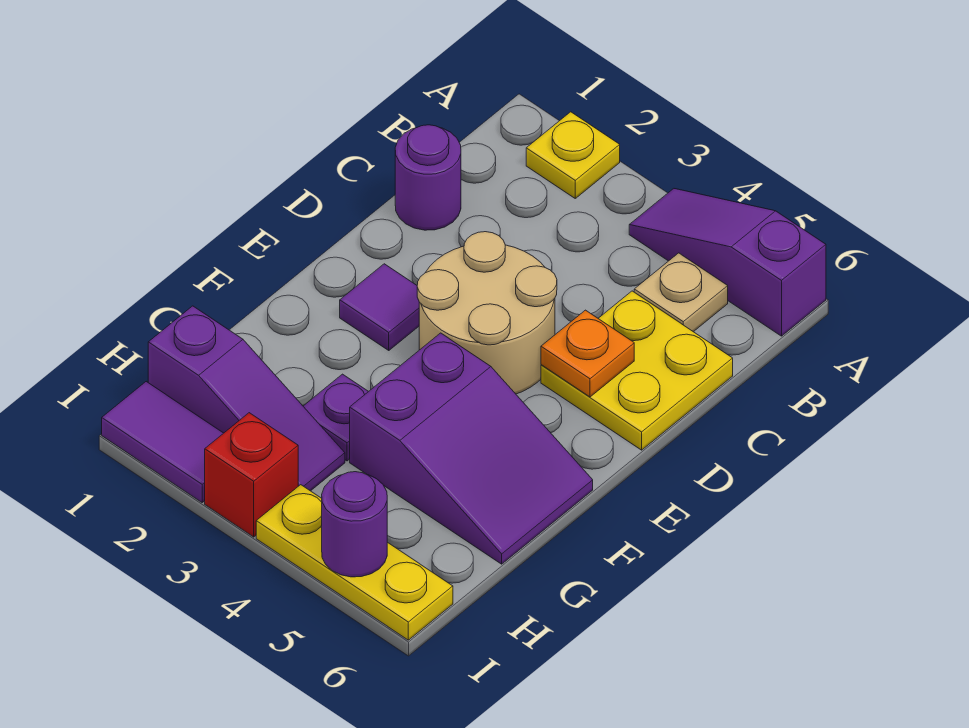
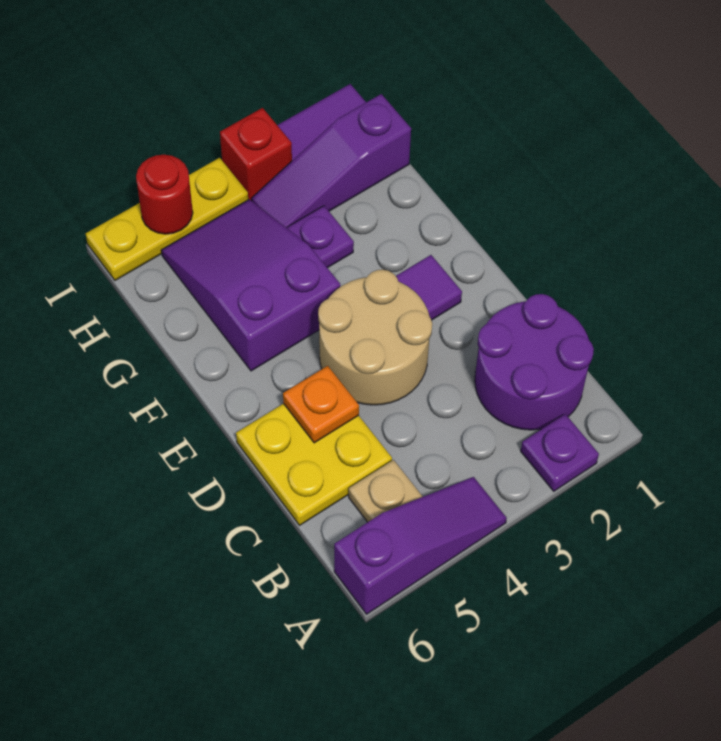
yellow plate A2 level 1 -> purple plate A2 level 1
purple round brick C1 level 1 -> purple round brick B1:C2 level 1
purple slope F4:G6 level 1 top 4 -> purple slope F4:H5 level 1 top F
purple round brick I5 level 2 -> red round brick I5 level 2

